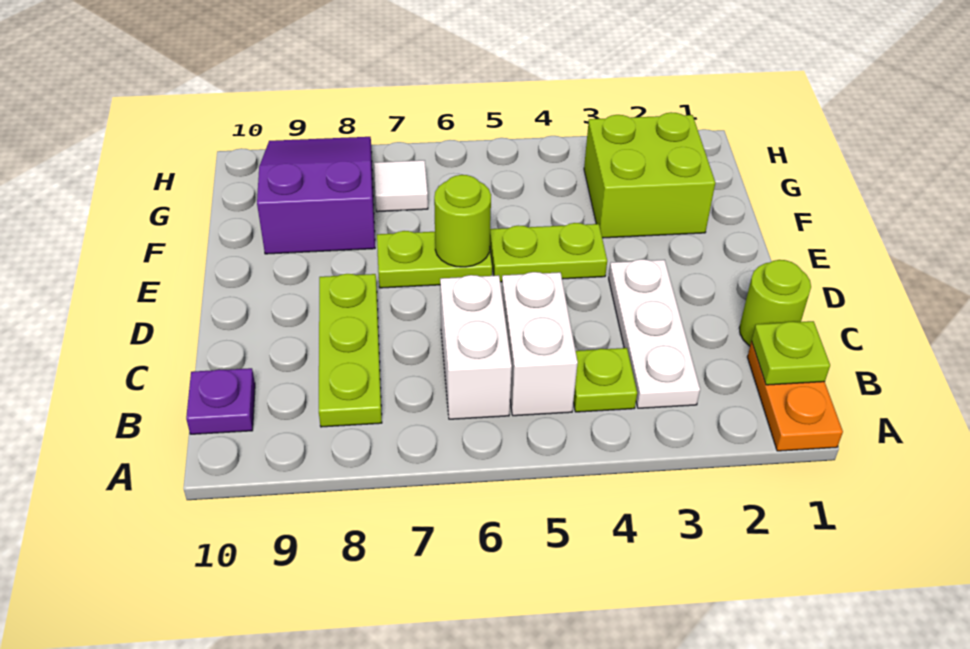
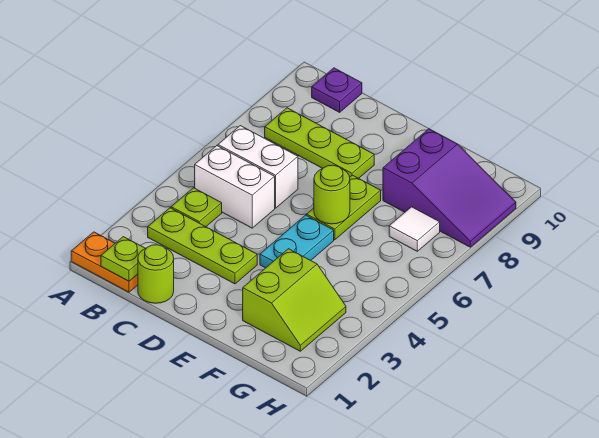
white plate B3:D3 level 1 -> lime plate B3:D3 level 1
lime plate E4:E5 level 1 -> cyan plate E4:E5 level 1
lime brick F2:G3 level 1 -> lime slope F2:G3 level 1 top F

